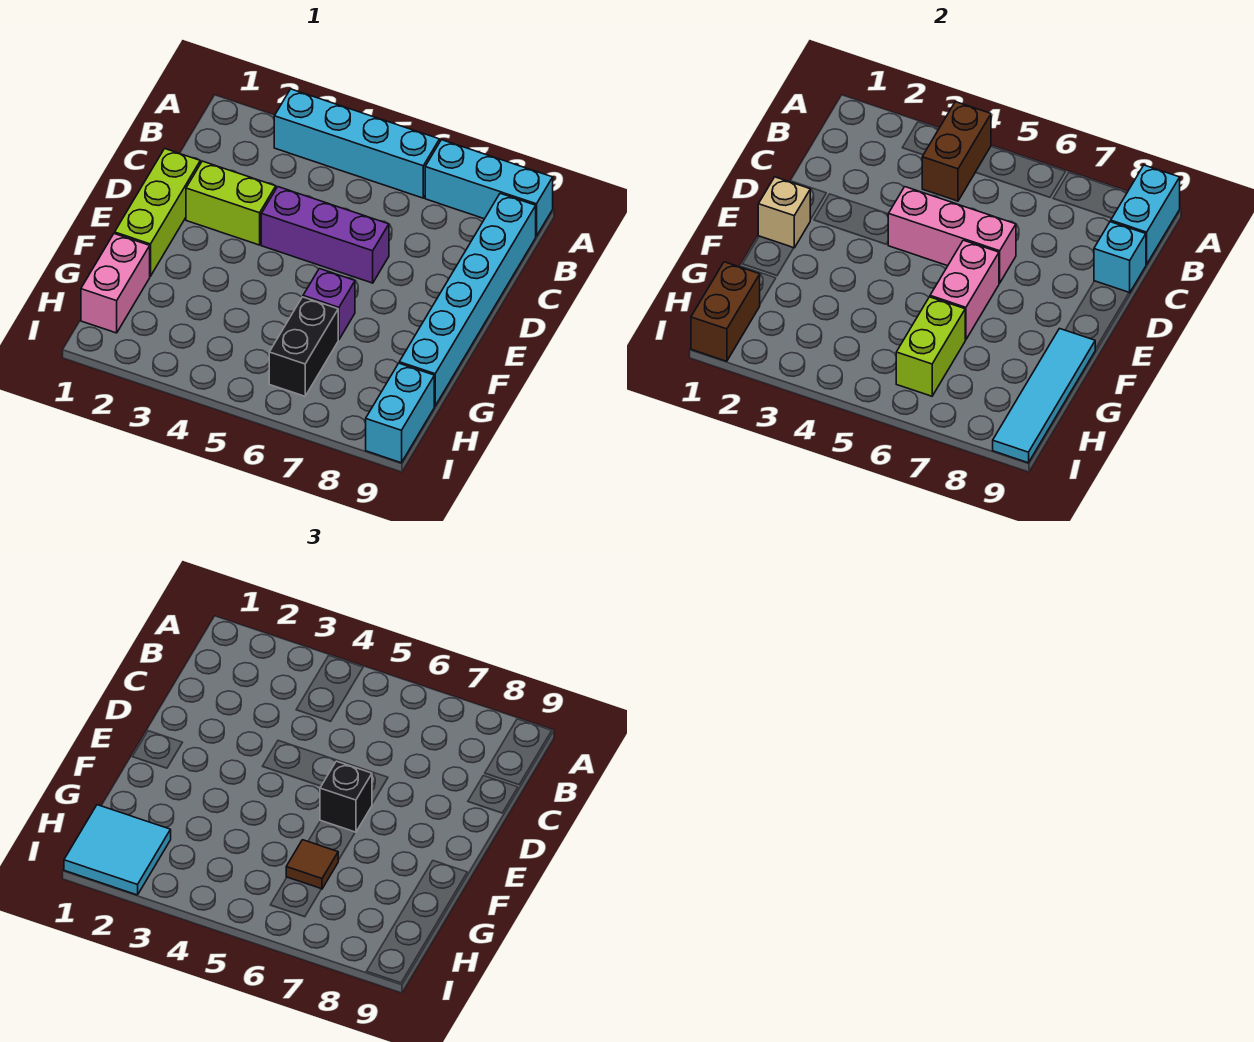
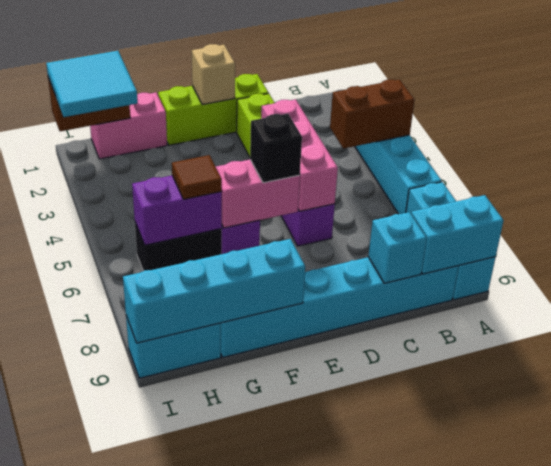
cyan tile F9:I9 level 2 -> cyan brick F9:I9 level 2
lime brick G6:H6 level 2 -> purple brick G6:H6 level 2

